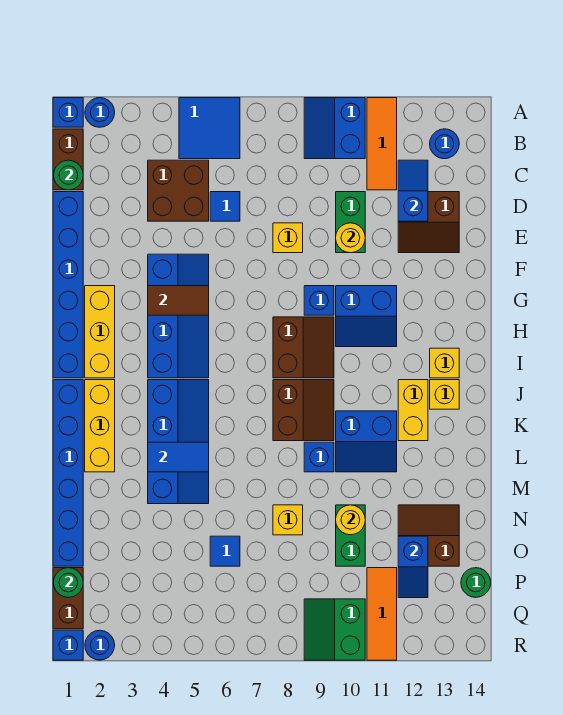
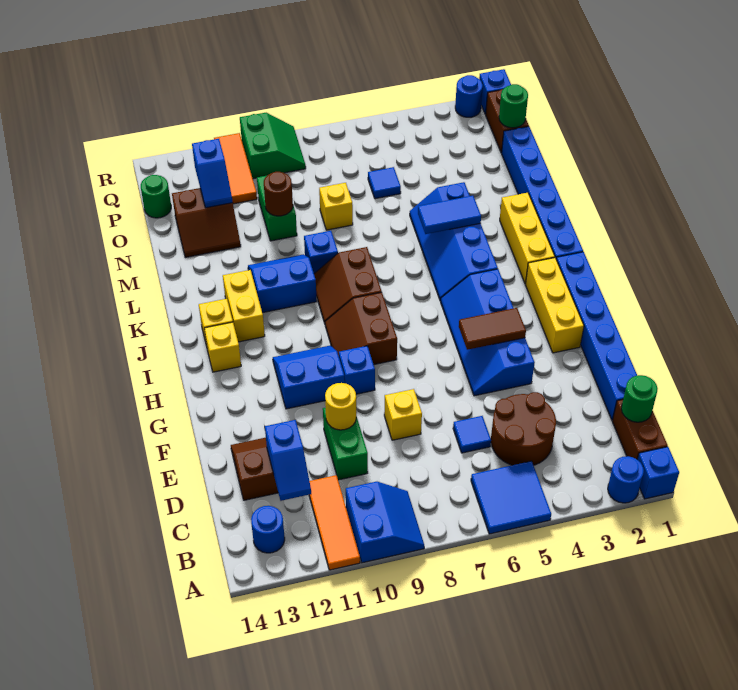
brown brick C4:D5 level 1 -> brown round brick C4:D5 level 1
yellow round brick N10 level 2 -> brown round brick N10 level 2
blue slope O12:P12 level 2 top O -> blue slope O12:P12 level 2 top P

